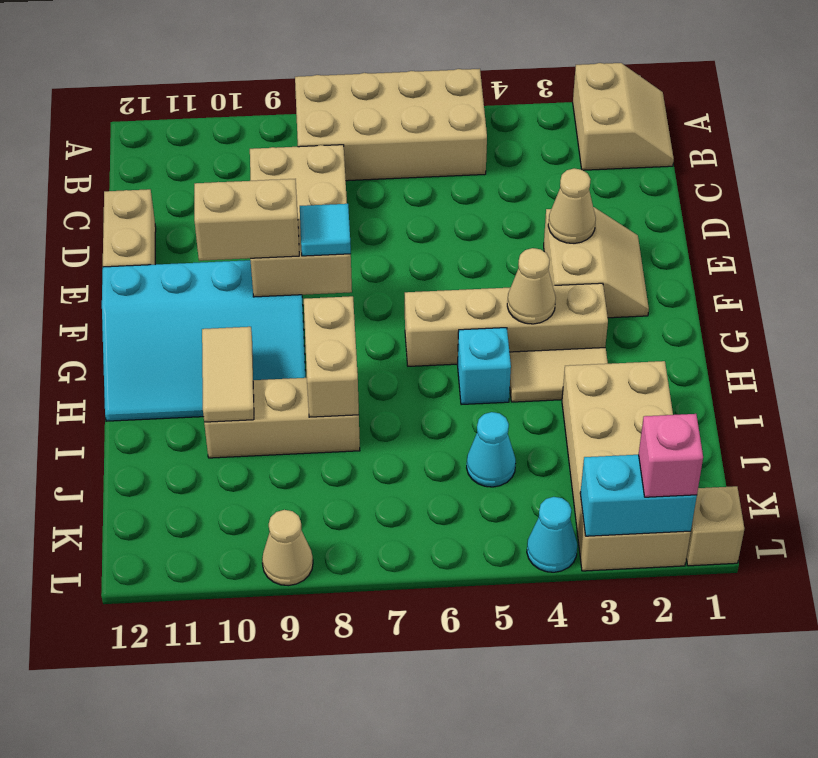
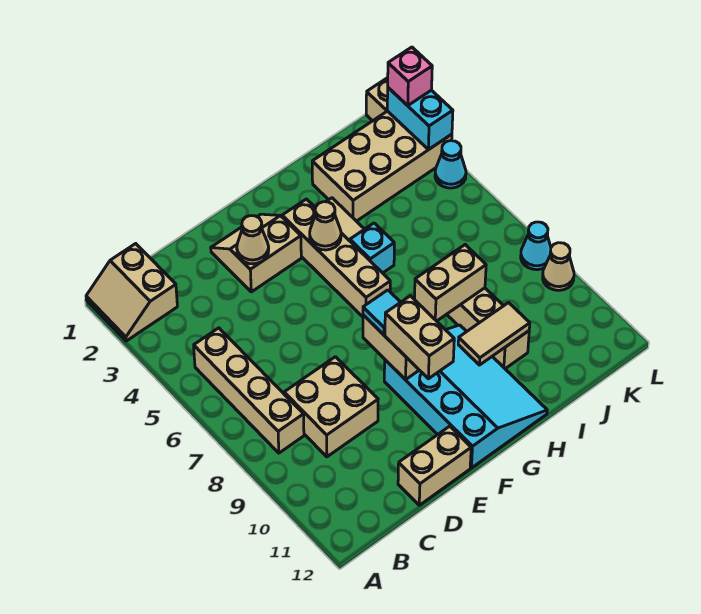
tan slope A1:B2 level 1 top 2 -> tan slope A1:B2 level 1 top B
tan brick A5:B8 level 1 -> tan brick B5:B8 level 1
cyan cone J5 level 1 -> cyan cone L8 level 1

